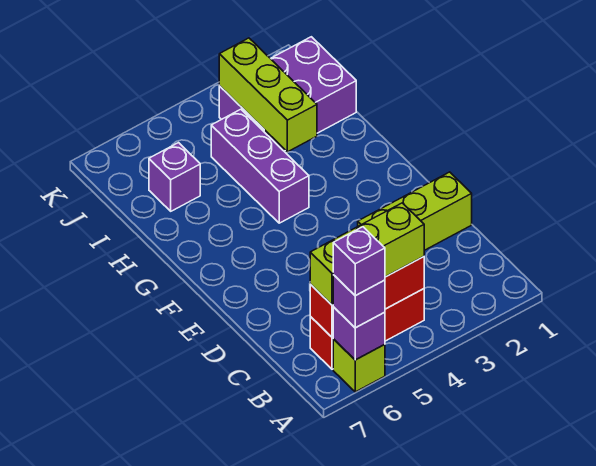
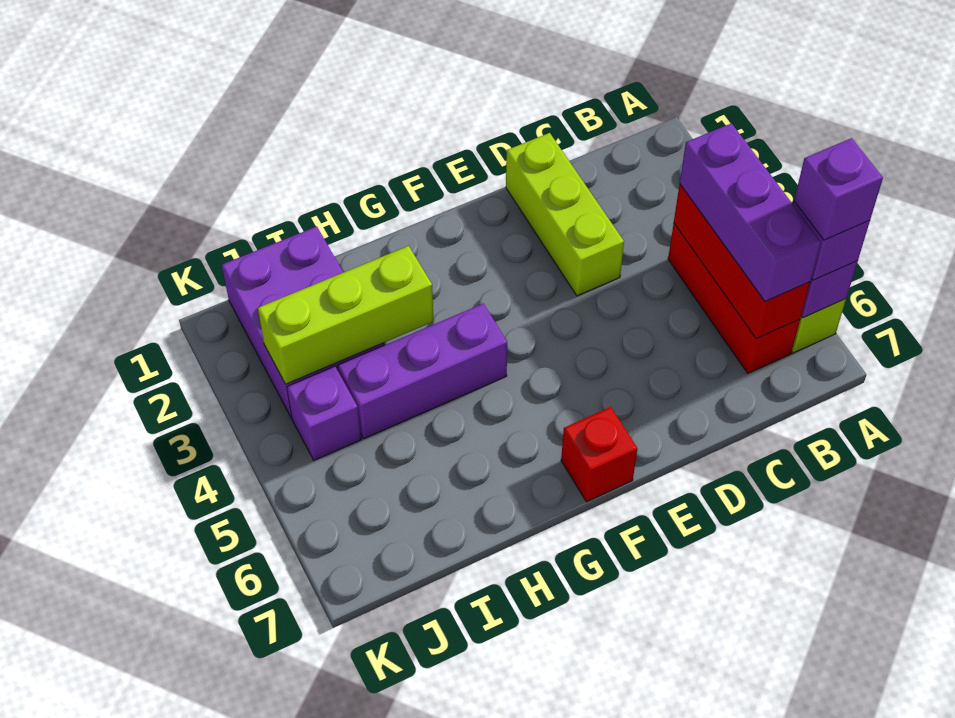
lime brick B4:B6 level 3 -> purple brick B4:B6 level 3
none -> red brick F7 level 1
purple brick I6 level 1 -> purple brick J4 level 1

